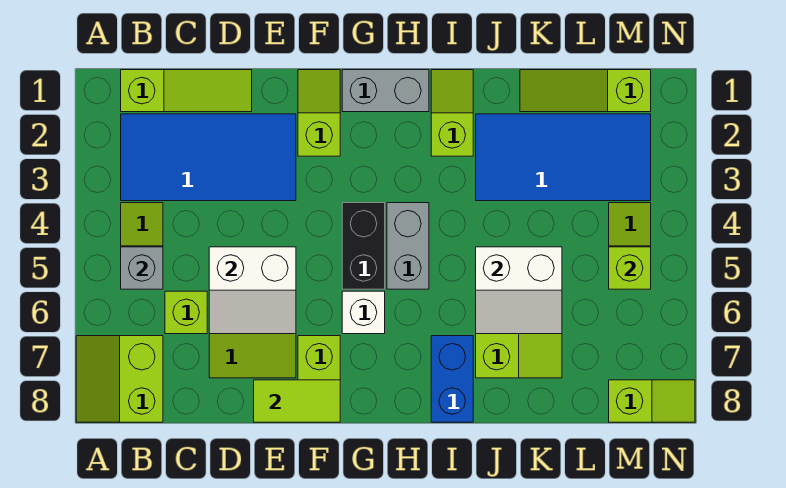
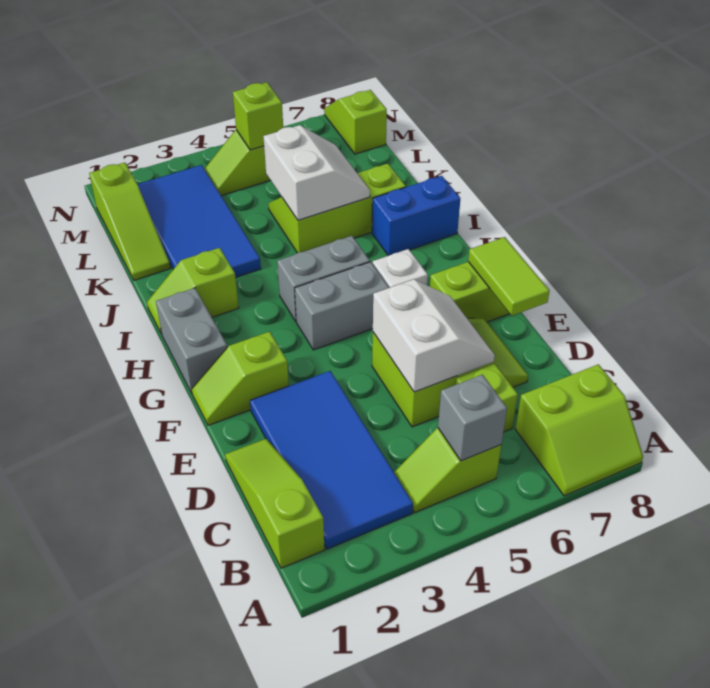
black brick G4:G5 level 1 -> grey brick G4:G5 level 1

